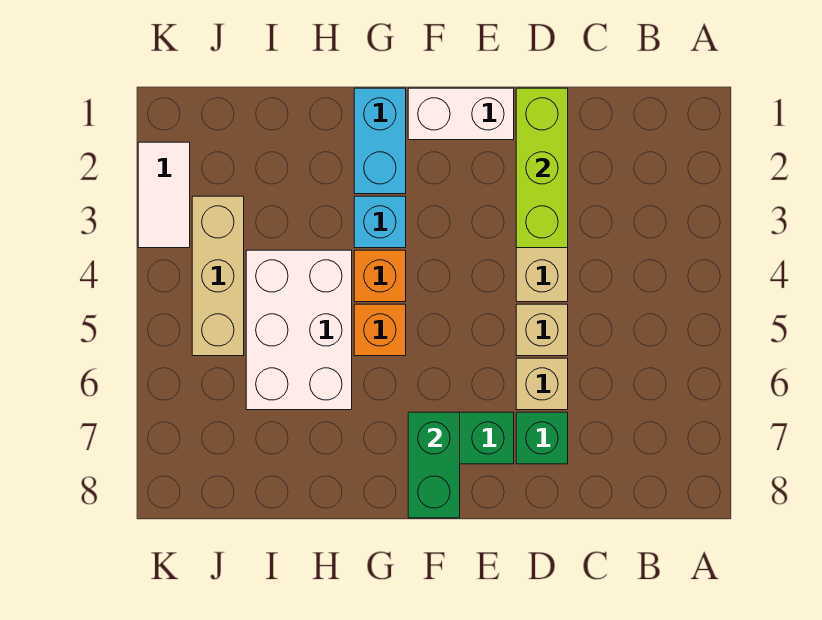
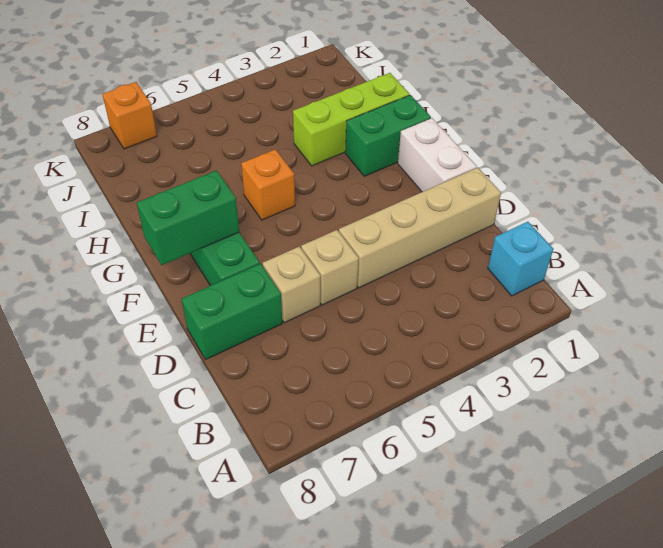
lime brick D1:D3 level 2 -> lime brick H1:H3 level 1
green brick D7 level 1 -> green brick D7:D8 level 1
cyan brick G1:G2 level 1 -> green brick G1:G2 level 1
cyan brick G3 level 1 -> cyan brick B1 level 1
orange brick G4 level 1 -> orange brick K7 level 1
white brick H4:I6 level 1 -> none
tan brick J3:J5 level 1 -> none
white tile K2:K3 level 1 -> none

